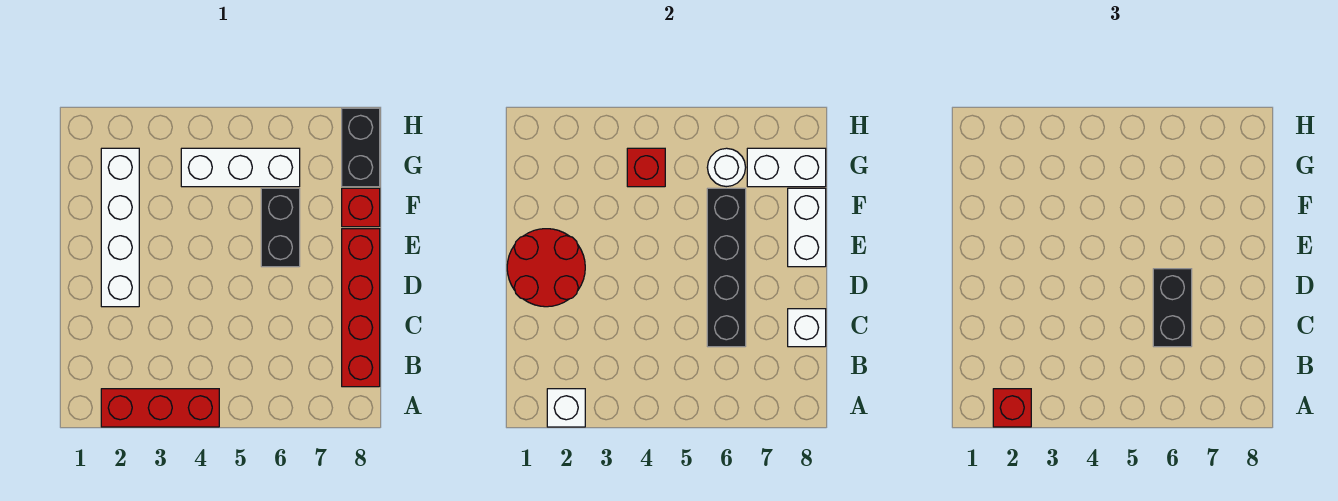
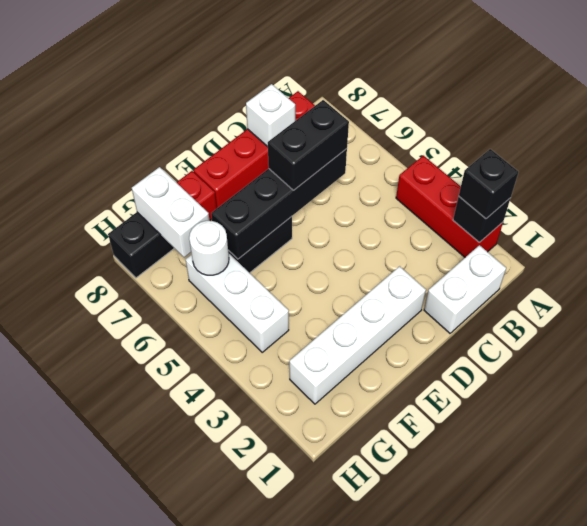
white brick A2 level 2 -> black brick A2 level 2
red brick A2 level 3 -> black brick A2 level 3
red round brick D1:E2 level 2 -> none
white brick E8:F8 level 2 -> white brick B1:C1 level 1
red brick G4 level 2 -> none

